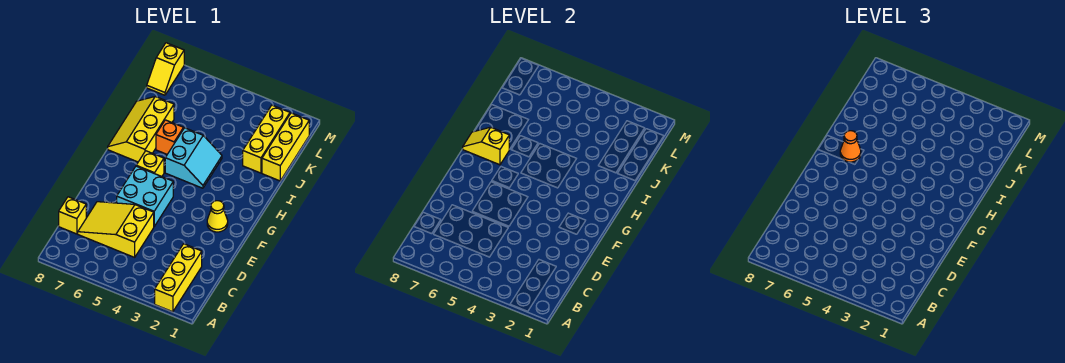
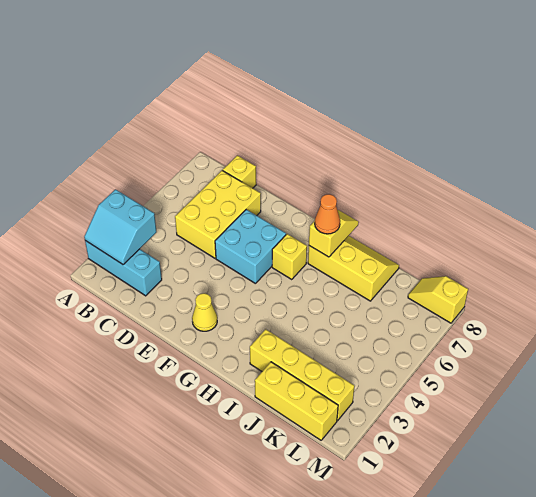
yellow brick A2:C2 level 1 -> cyan brick A2:C2 level 1
yellow slope C5:D7 level 1 top 5 -> yellow brick C5:D7 level 1
cyan slope H4:I5 level 1 top 5 -> cyan slope A2:B3 level 2 top 3
orange brick I6 level 1 -> none
yellow brick J2:L2 level 1 -> yellow brick I2:L2 level 1

